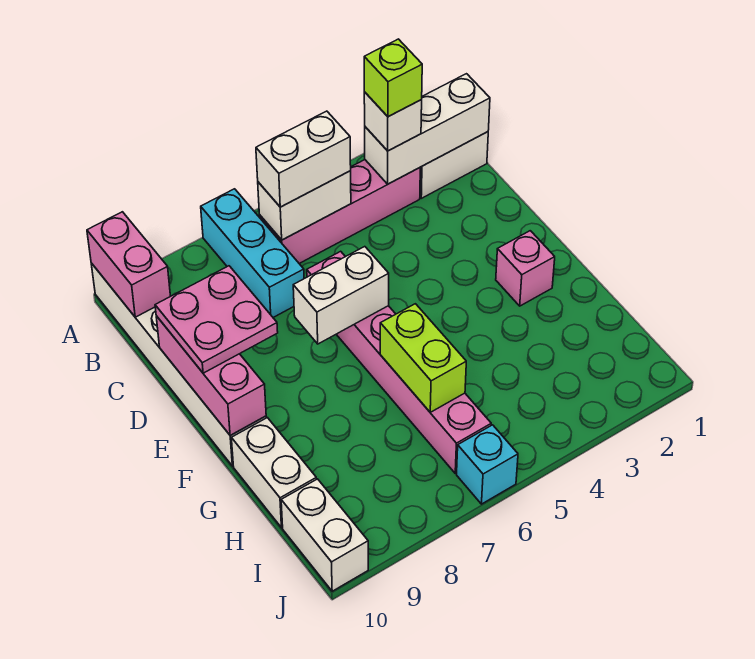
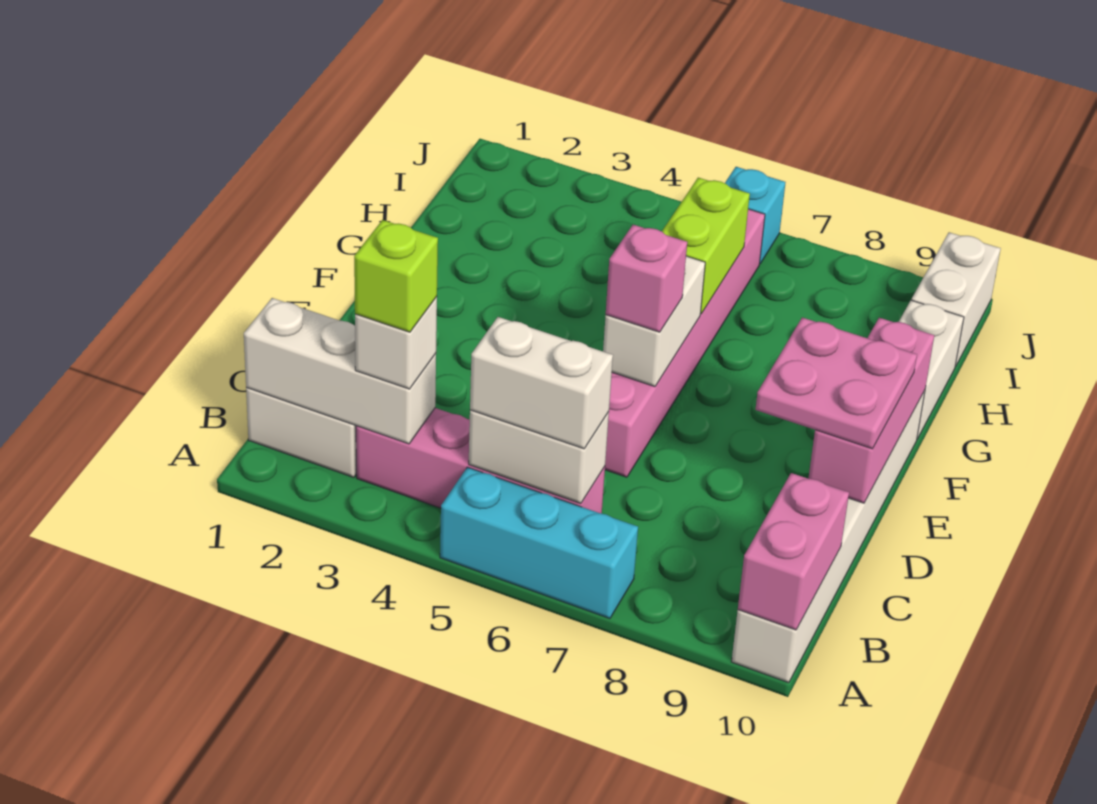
cyan brick A7:C7 level 1 -> cyan brick A5:A7 level 1
white brick E6:E7 level 2 -> white brick E6:F6 level 2
pink brick F2 level 1 -> pink brick E6 level 3

